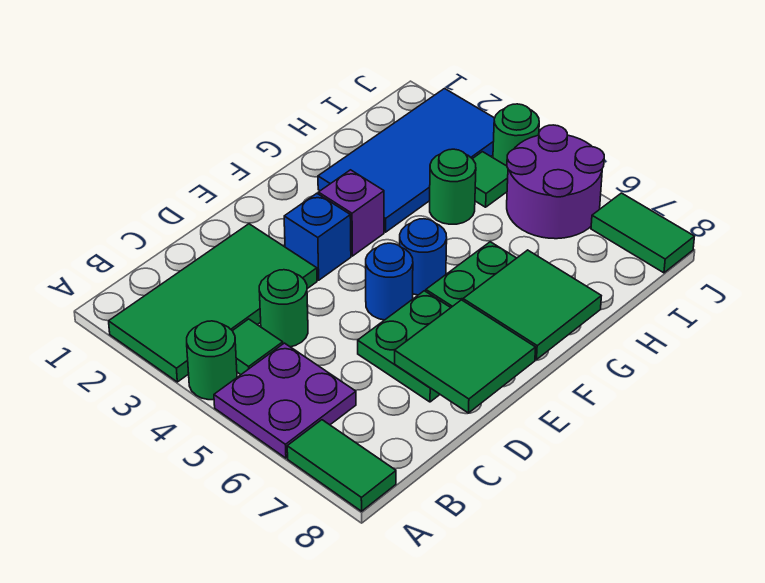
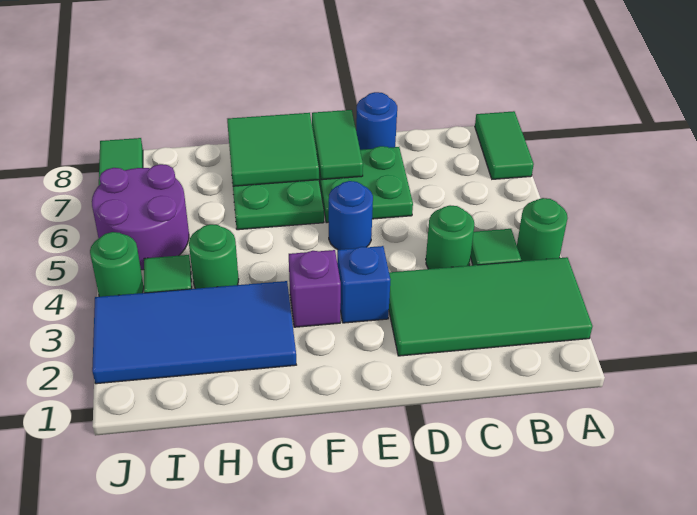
purple plate A5:B6 level 1 -> none
green tile D7:E8 level 2 -> green tile E7:E8 level 2
blue round brick F5 level 1 -> blue round brick D8 level 1

